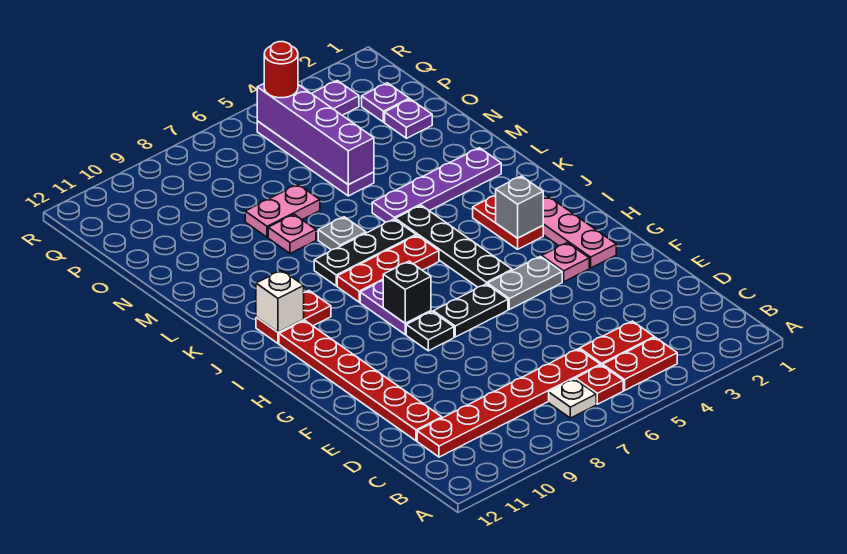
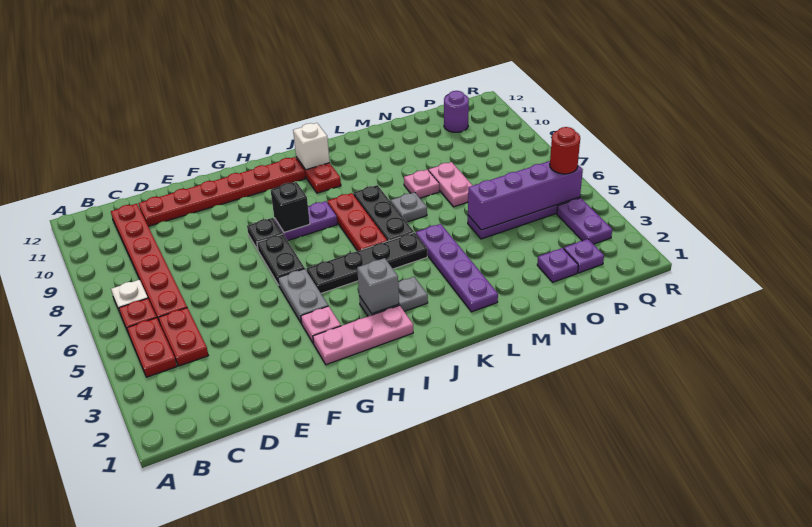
red plate I3:J3 level 1 -> grey plate I3:J3 level 1
none -> purple round brick P11 level 1

